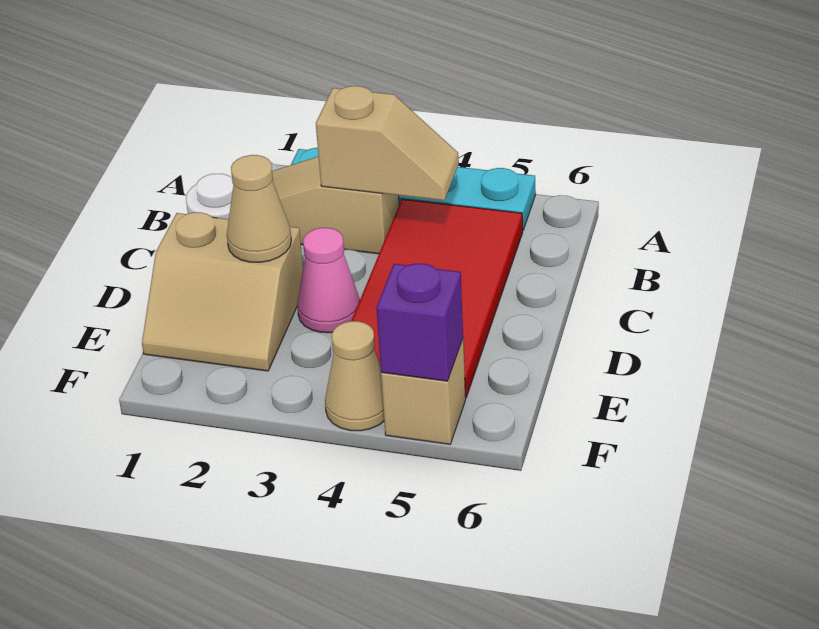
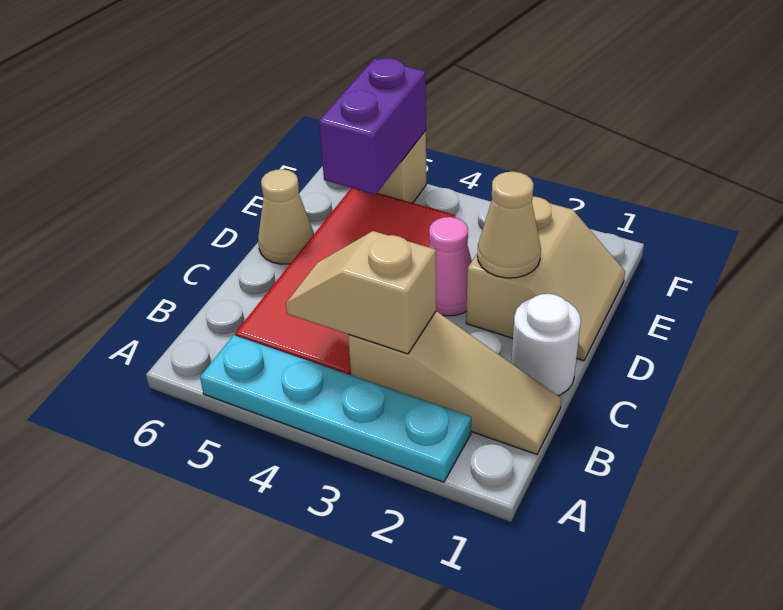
tan slope D1:E2 level 1 top D -> tan slope D1:E2 level 1 top 2
tan cone F4 level 1 -> tan cone D6 level 1
purple brick F5 level 2 -> purple brick E5:F5 level 2

